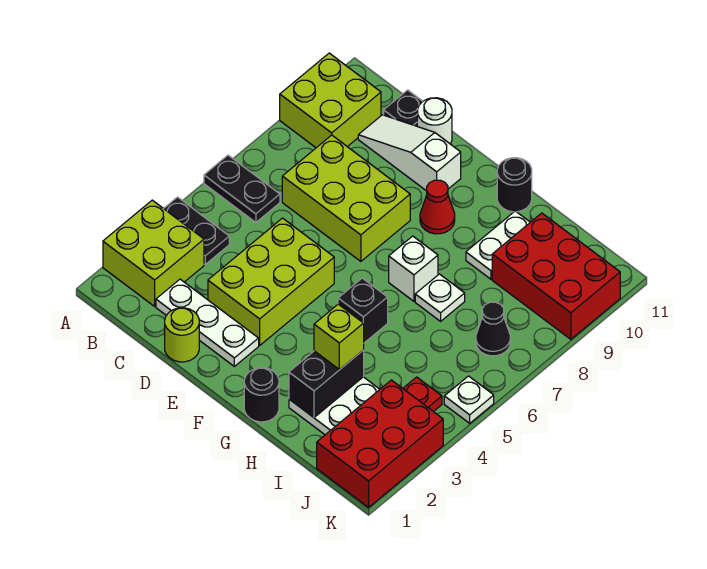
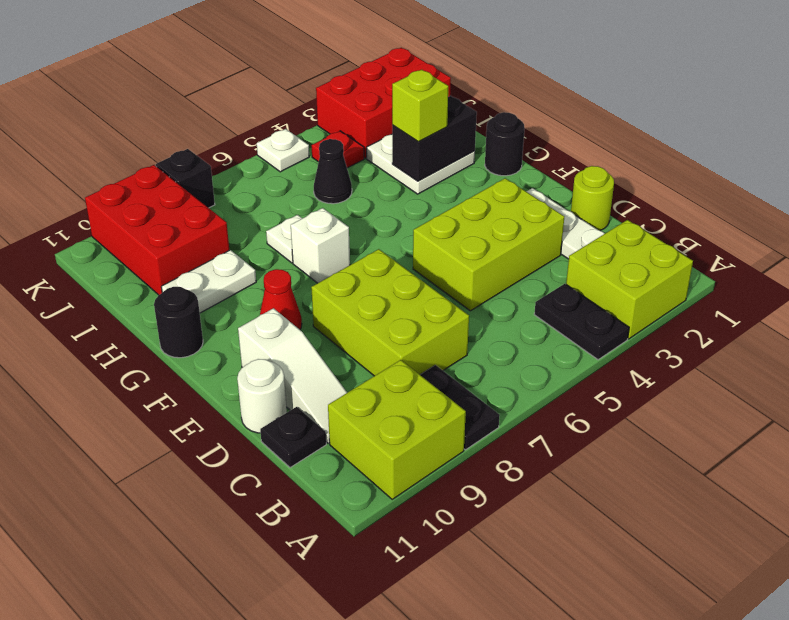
black plate A6:B6 level 1 -> black plate A8:B8 level 1
black brick G5 level 1 -> black brick K8 level 1
black cone J7 level 1 -> black cone I5 level 1

